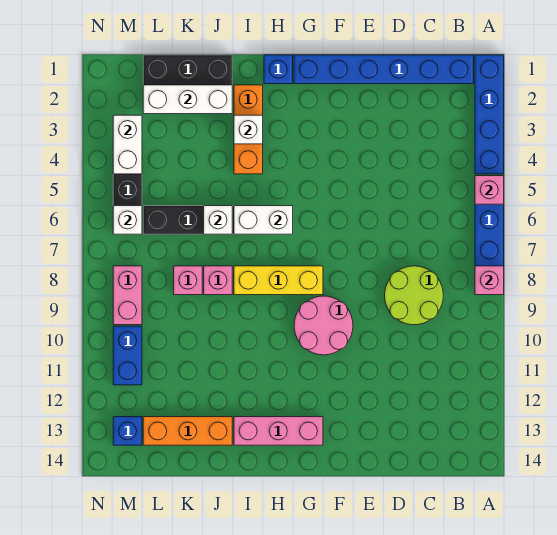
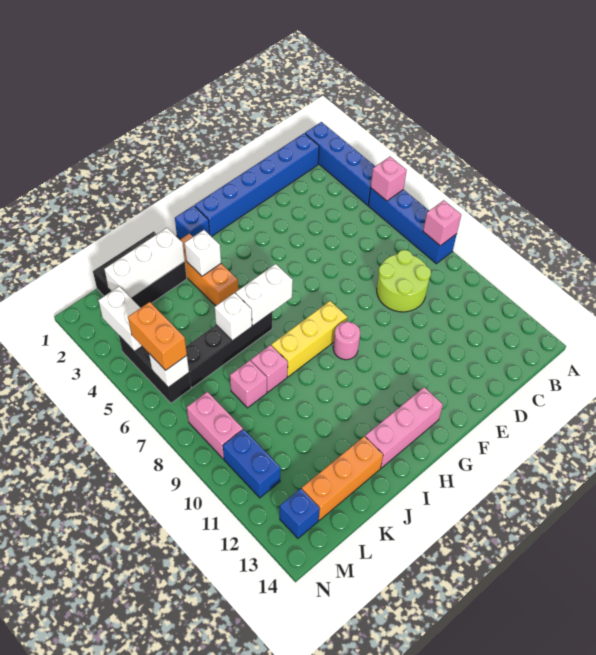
pink round brick F9:G10 level 1 -> pink round brick G9 level 1
none -> orange brick M5:M6 level 3

